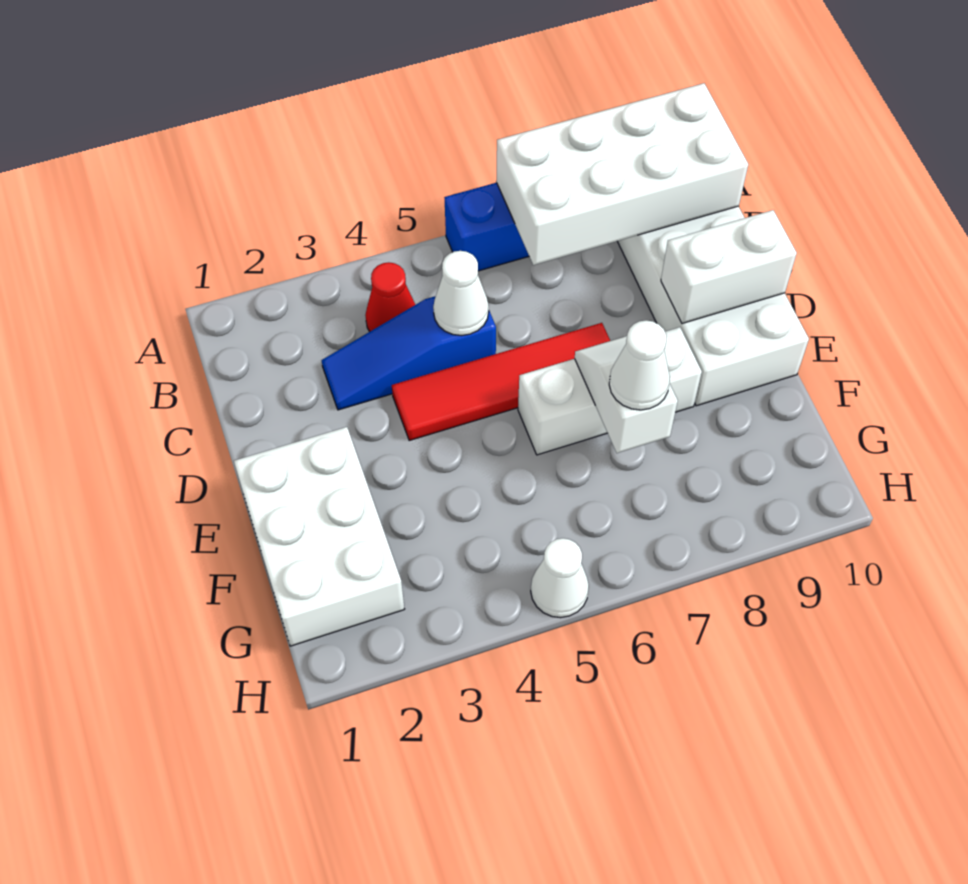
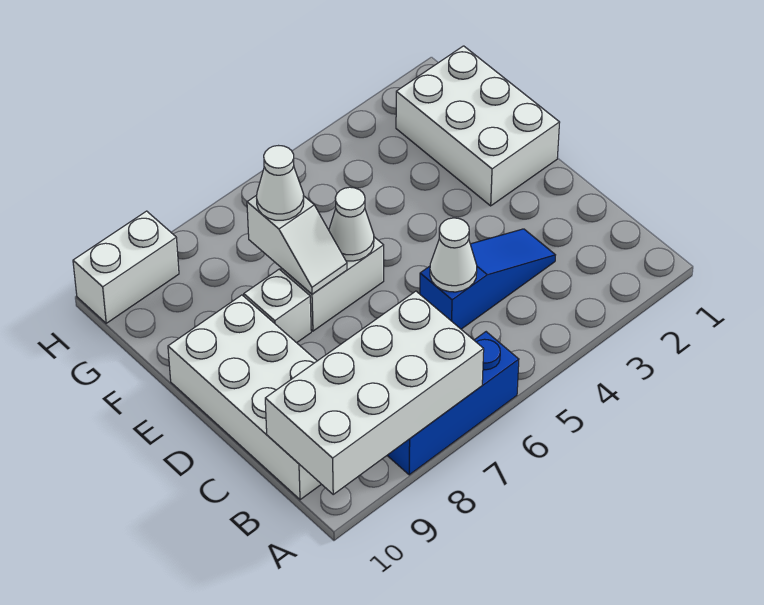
red cone B4 level 1 -> none
red tile D4:D7 level 1 -> none
white brick D9:D10 level 2 -> white brick H9:H10 level 1
white cone H5 level 1 -> white cone E6 level 2

